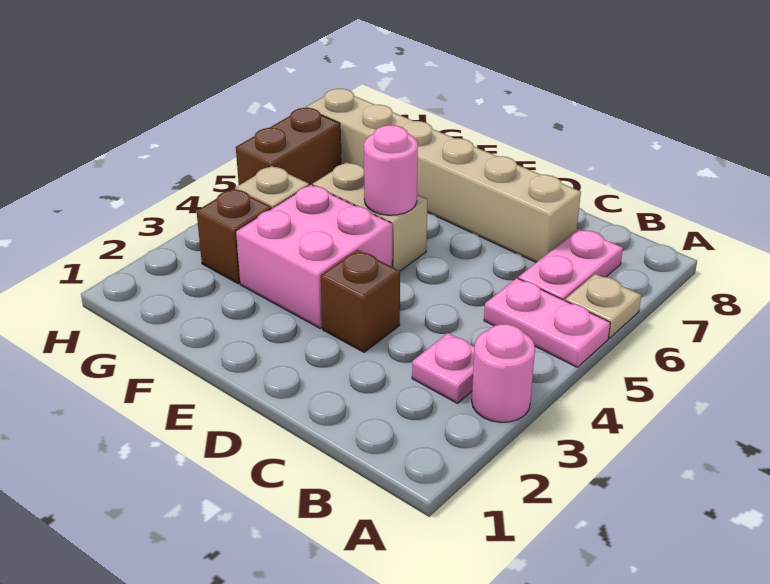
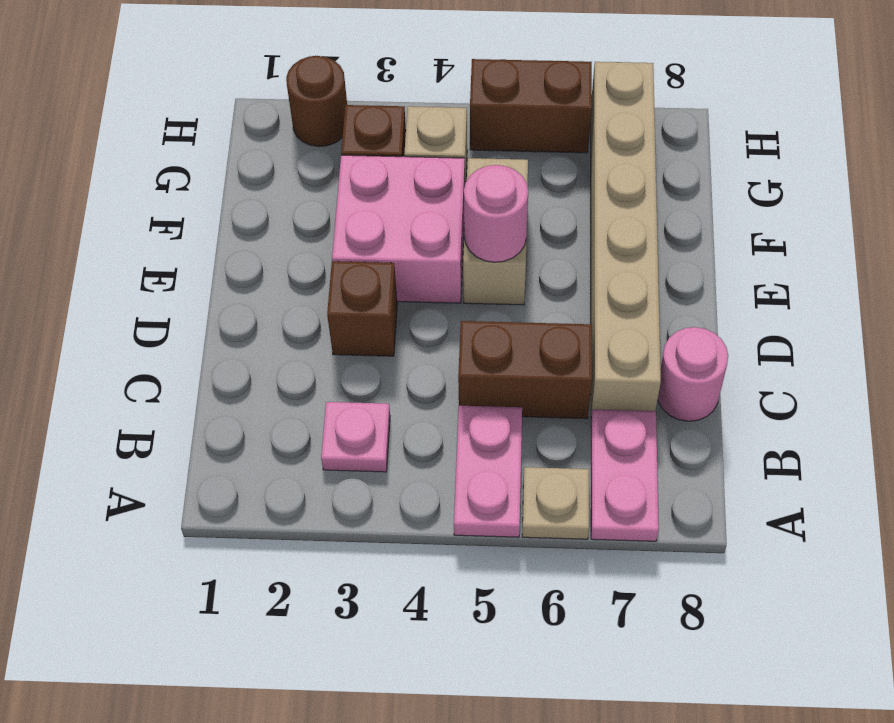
pink round brick A3 level 1 -> pink round brick C8 level 1
pink plate B6:B7 level 1 -> pink plate A7:B7 level 1
none -> brown brick C5:C6 level 1
none -> brown round brick H2 level 1

